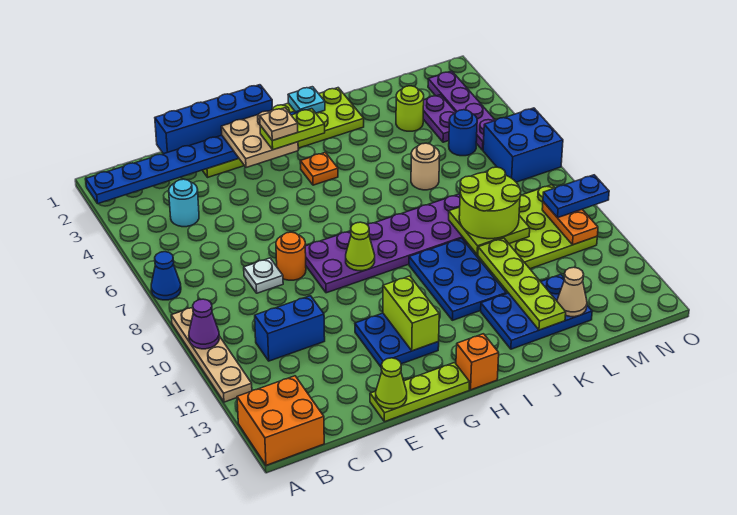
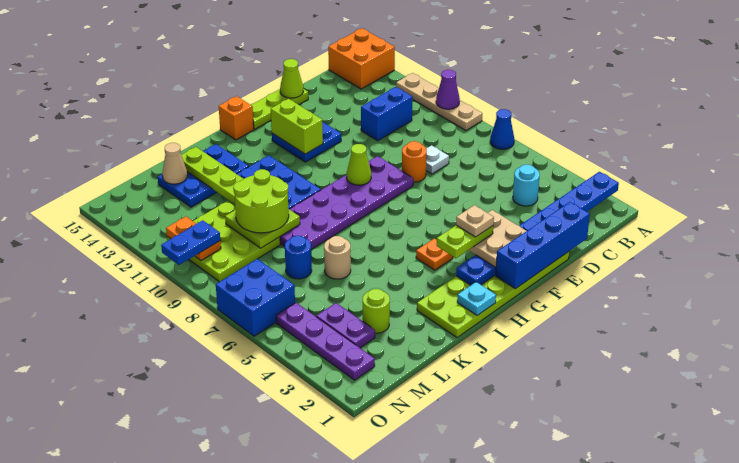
blue round brick M5 level 1 -> blue round brick L7 level 1

